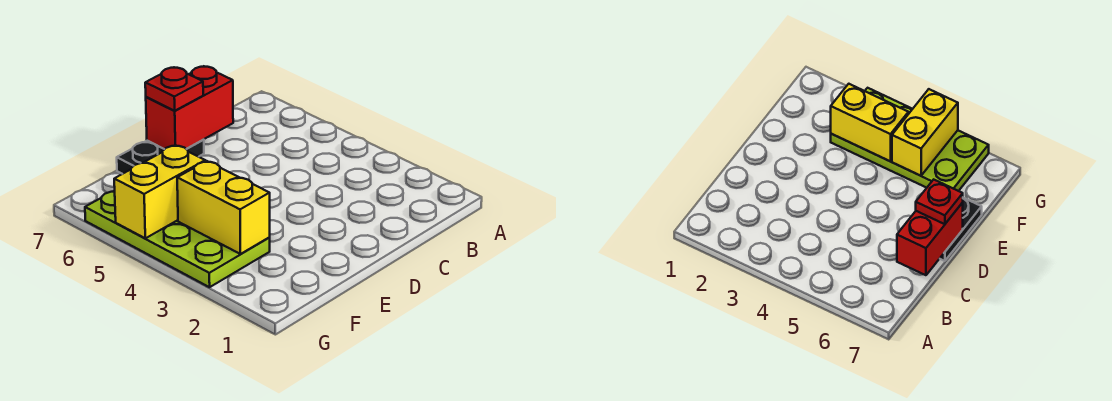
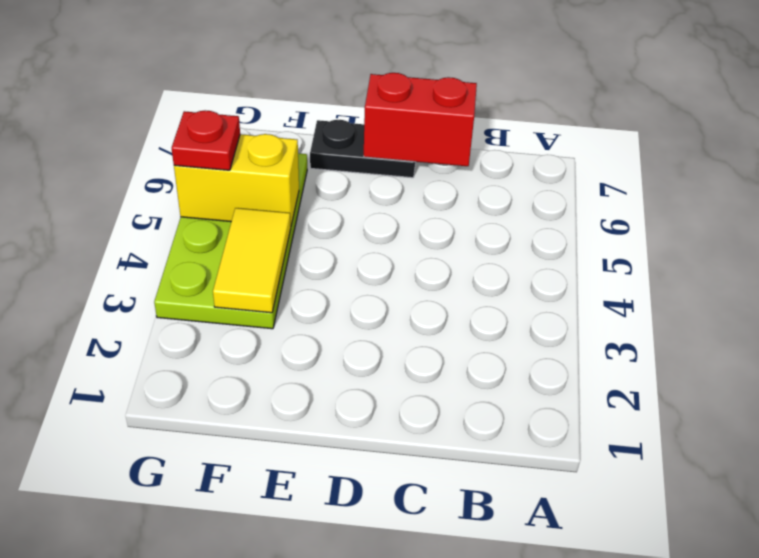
red plate D7 level 3 -> red plate G5 level 3
yellow brick F3:F4 level 2 -> yellow tile F3:F4 level 2

